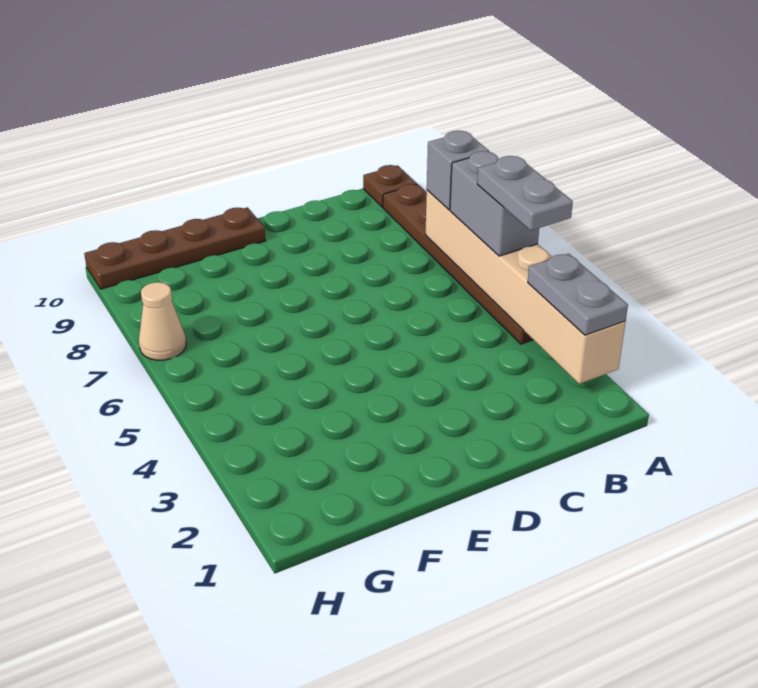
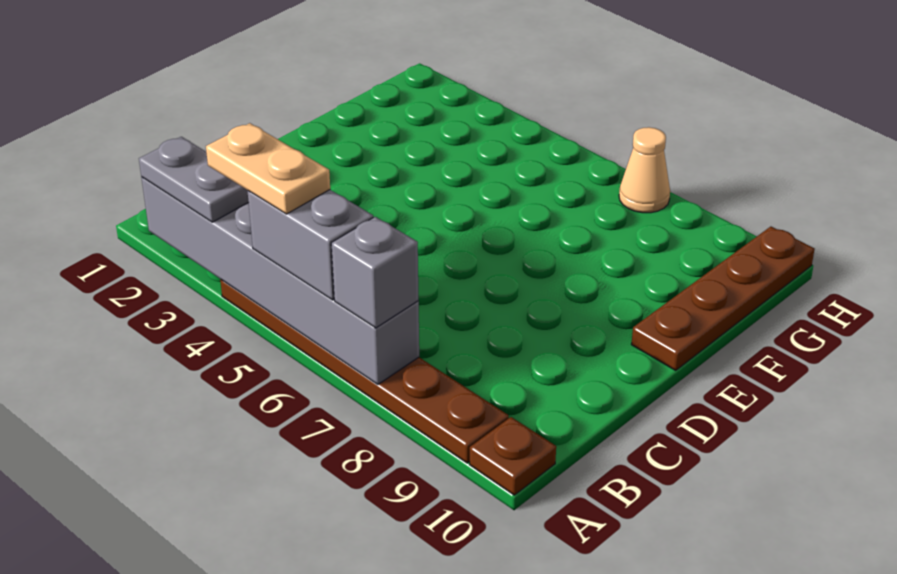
tan brick A2:A7 level 2 -> grey brick A2:A7 level 2
grey plate A4:A5 level 4 -> tan plate A4:A5 level 4

